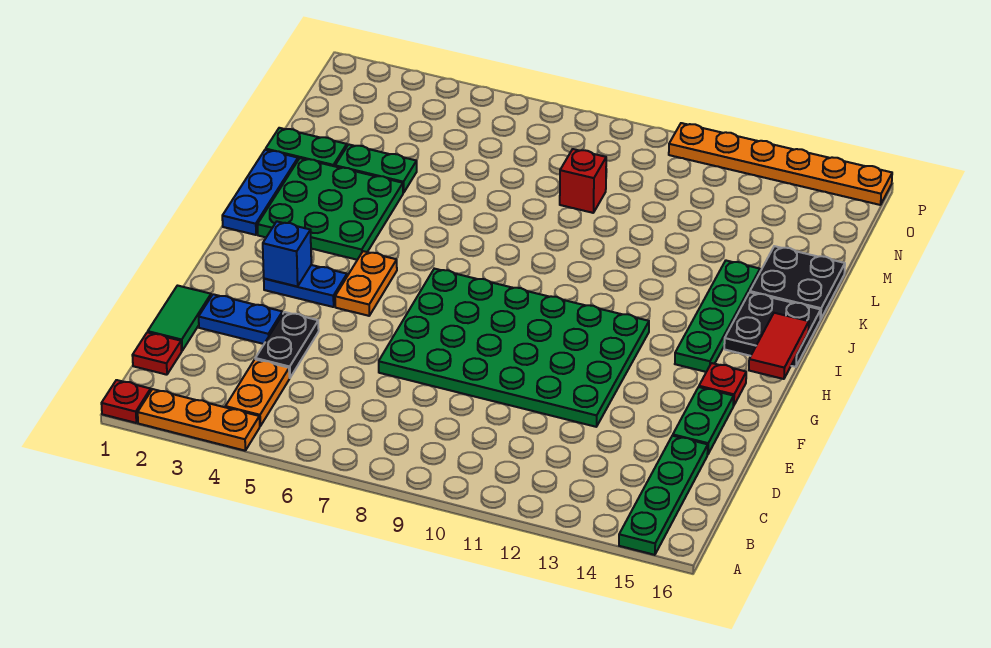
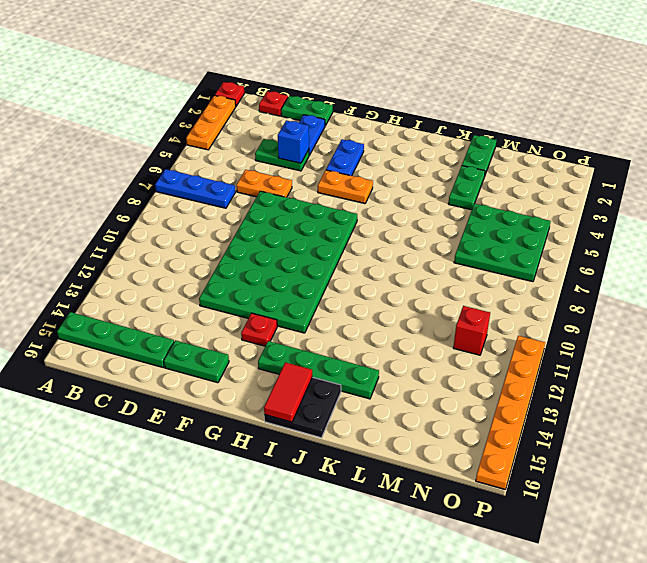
orange plate B4:C4 level 1 -> orange plate D6:E6 level 1
green tile D1:E1 level 1 -> green plate D1:E1 level 1
black plate D4:E4 level 1 -> green plate D4:E4 level 1
blue brick G3 level 2 -> blue brick E4 level 2
red plate G15 level 1 -> red plate G13 level 1
red tile H16:I16 level 2 -> red tile I15:I16 level 2
blue plate I1:K1 level 1 -> blue plate A7:C7 level 1
green plate I2:K4 level 1 -> green plate M5:O7 level 1
black plate K15:L16 level 1 -> none
red brick M9 level 1 -> red brick N11 level 1

